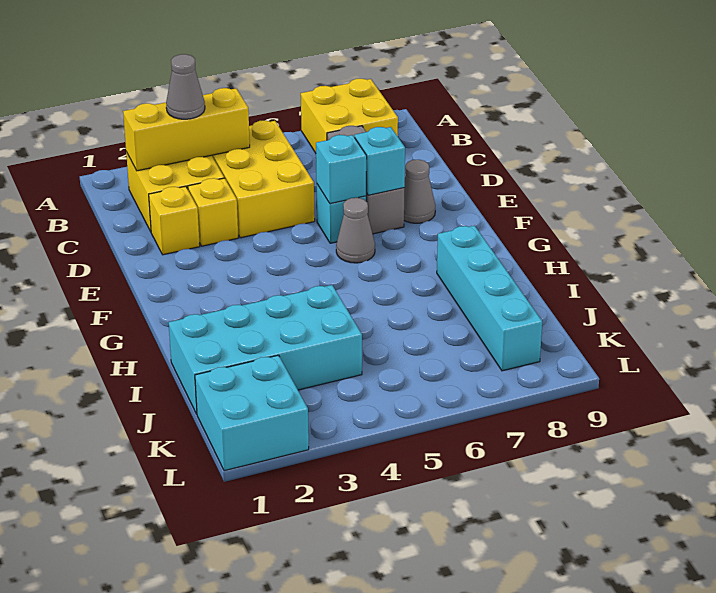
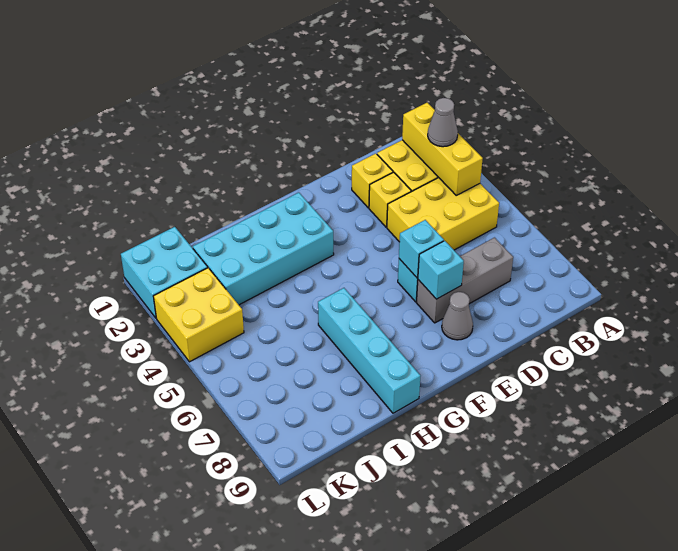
yellow brick A7:B8 level 1 -> yellow brick K3:L4 level 1
grey cone F6 level 1 -> none
cyan brick H8:K8 level 1 -> cyan brick H6:H9 level 1
cyan brick I1:J4 level 1 -> cyan brick G2:J3 level 1

